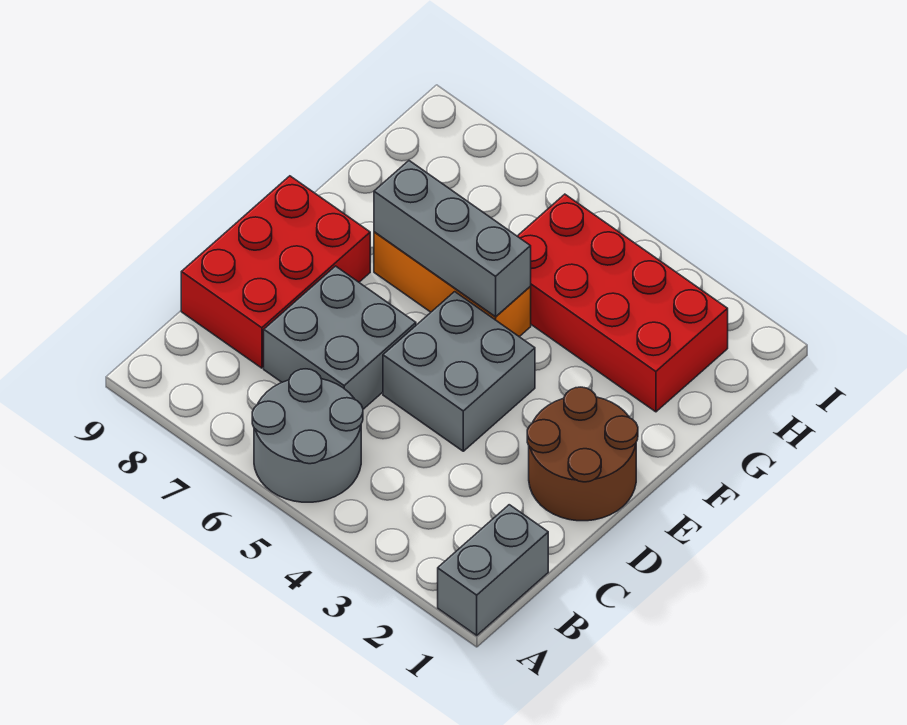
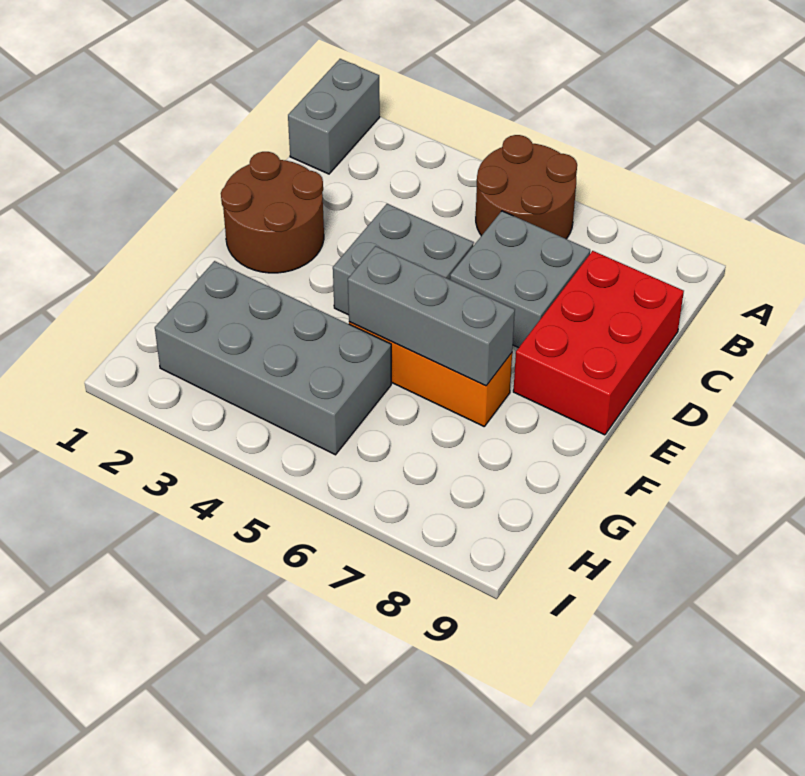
grey round brick A5:B6 level 1 -> brown round brick A5:B6 level 1
red brick G2:H5 level 1 -> grey brick G2:H5 level 1

